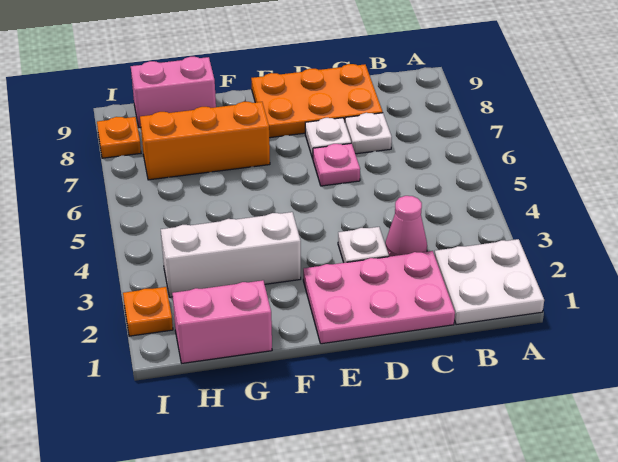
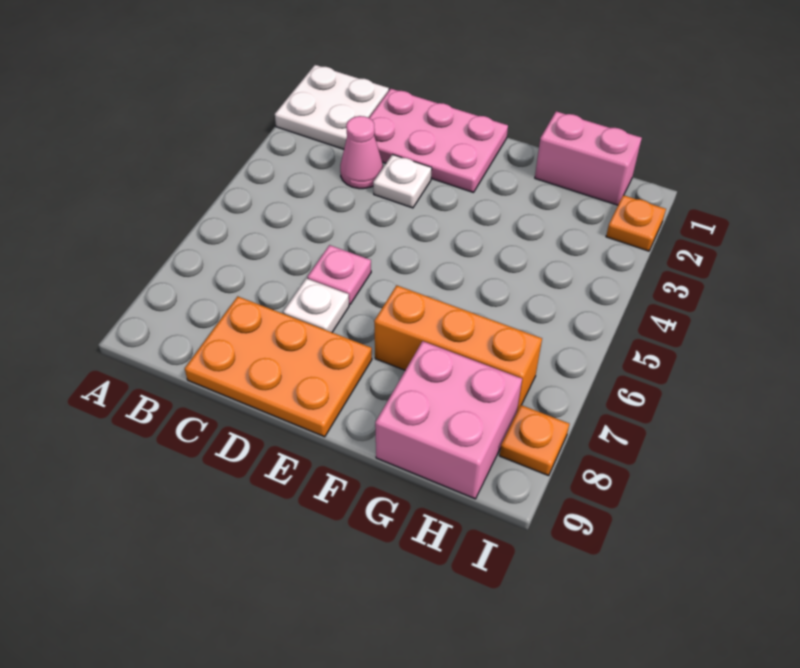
white plate C7 level 1 -> none
white brick F3:H3 level 1 -> none
pink brick G9:H9 level 1 -> pink brick G8:H9 level 1

